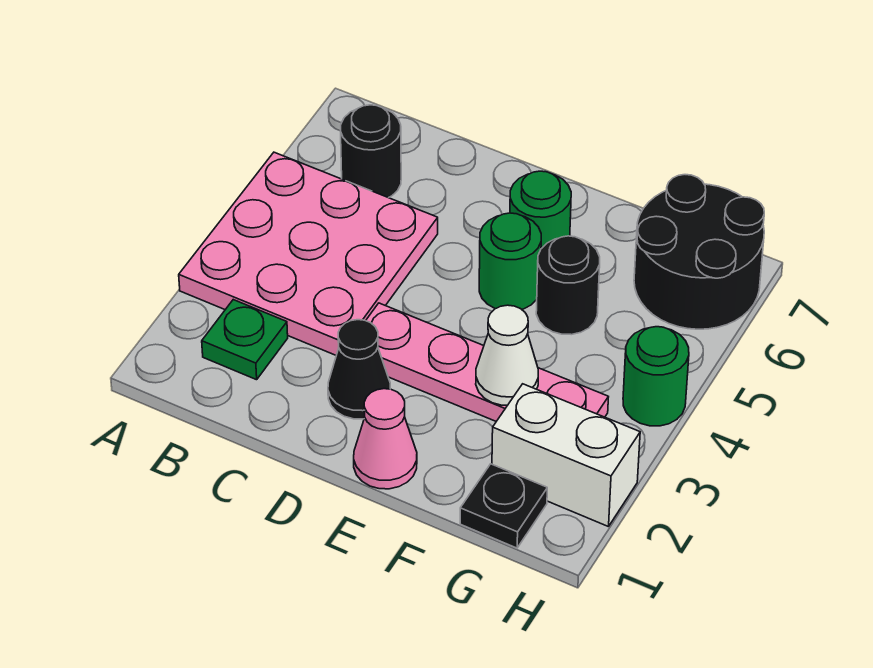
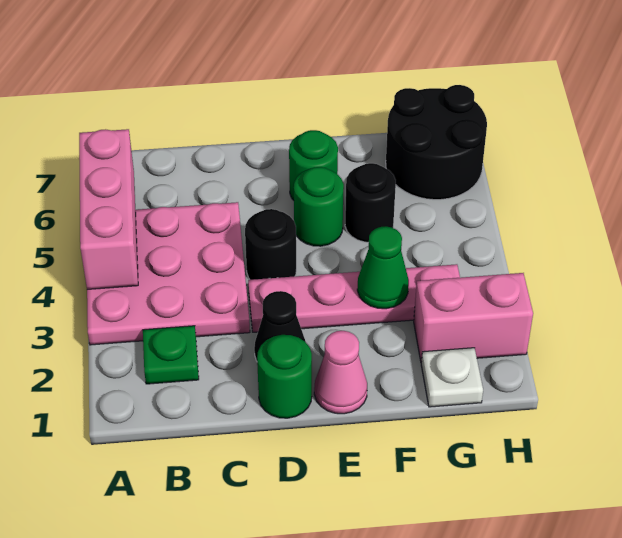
none -> pink brick A4:A6 level 2
black round brick B6 level 1 -> black round brick D4 level 1
white cone F3 level 2 -> green cone F3 level 2
black plate G1 level 1 -> white plate G1 level 1
white brick G2:H2 level 1 -> pink brick G2:H2 level 1
green round brick H4 level 1 -> green round brick D1 level 1

